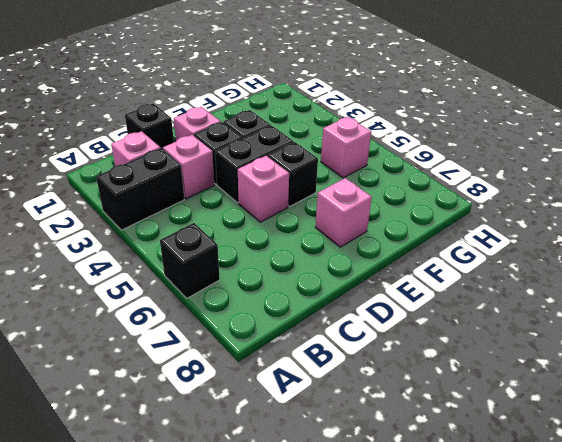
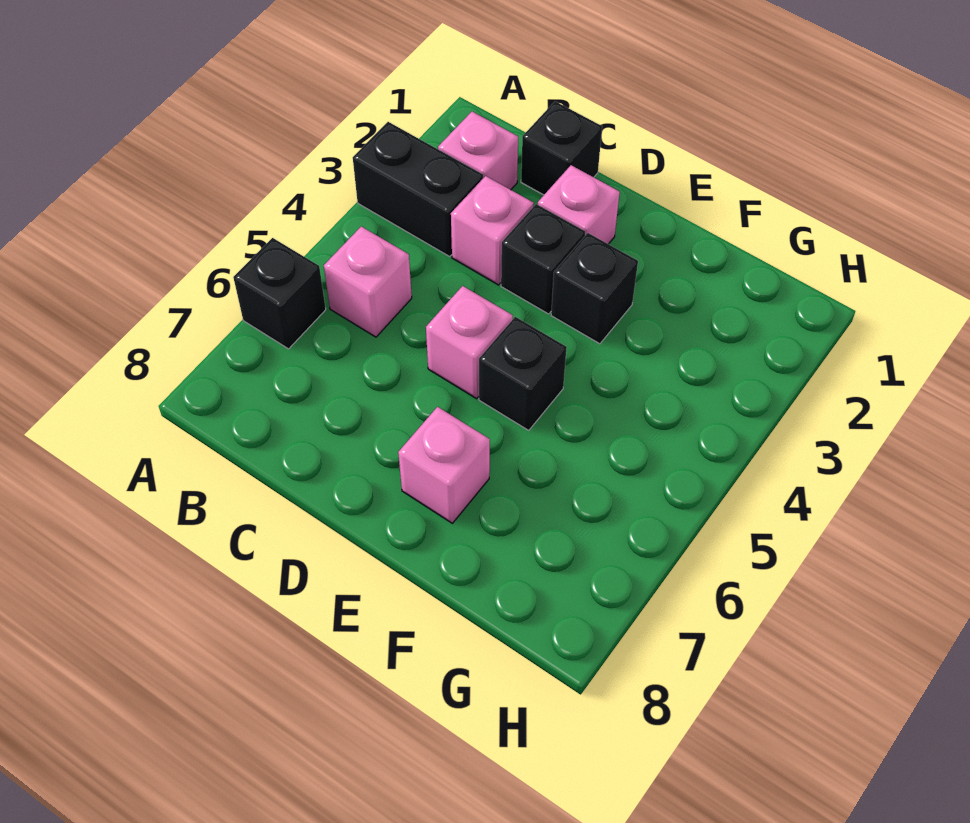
black brick D4:E4 level 1 -> none
pink brick G5 level 1 -> pink brick B5 level 1

